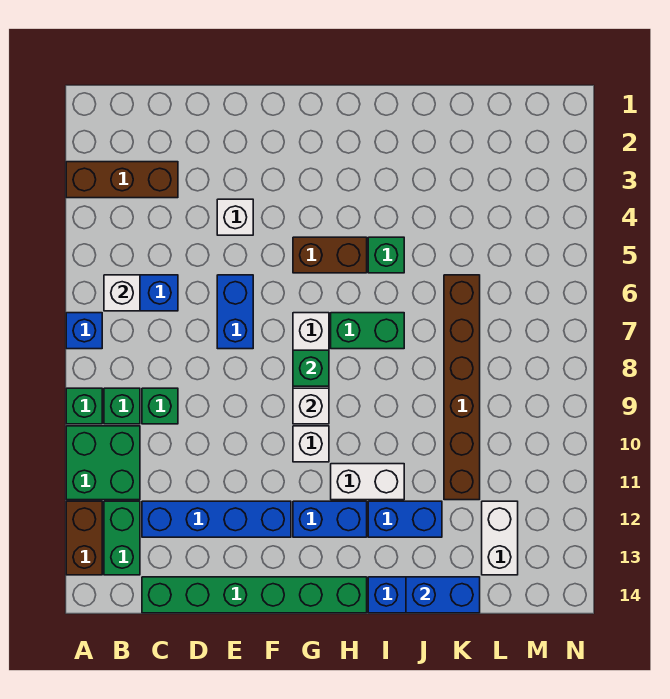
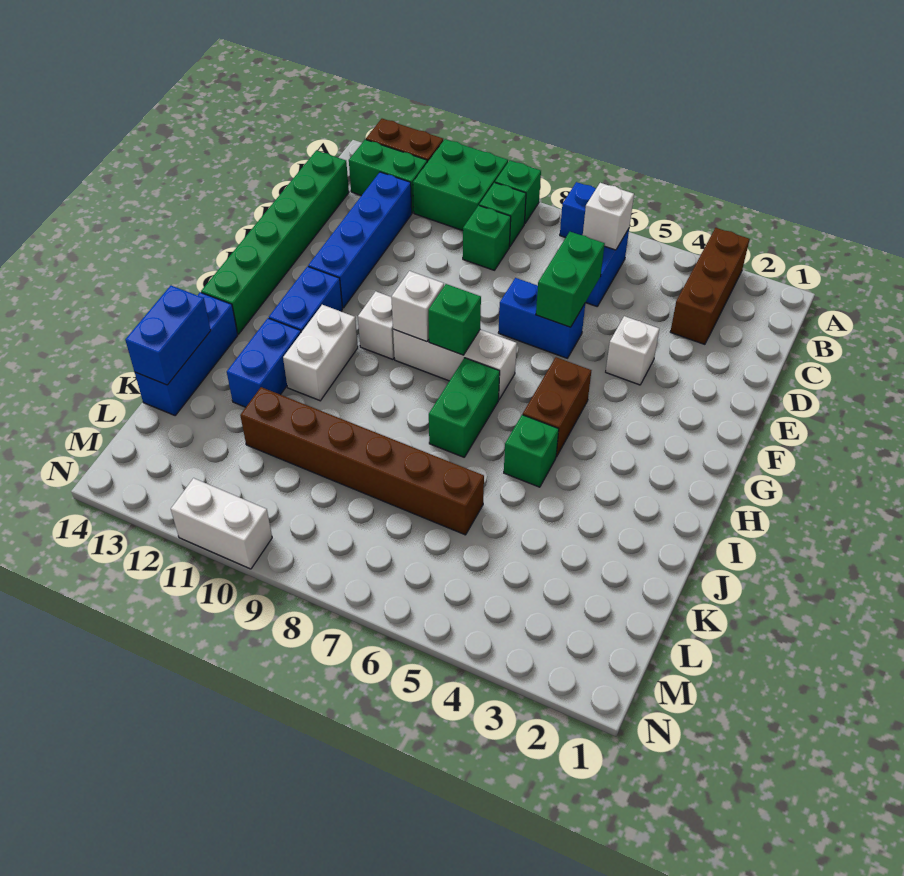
none -> green brick D6:E6 level 2
white brick L12:L13 level 1 -> white brick N10:N11 level 1

